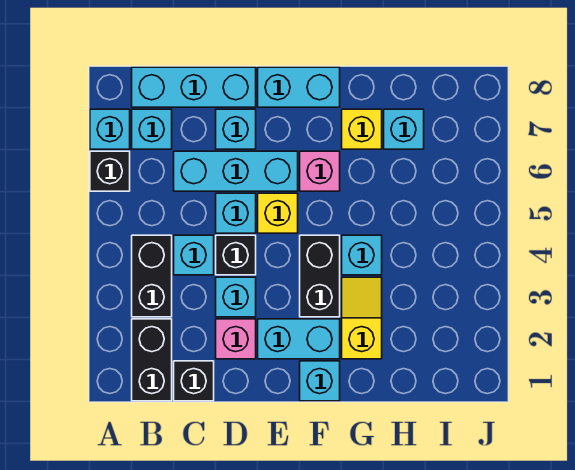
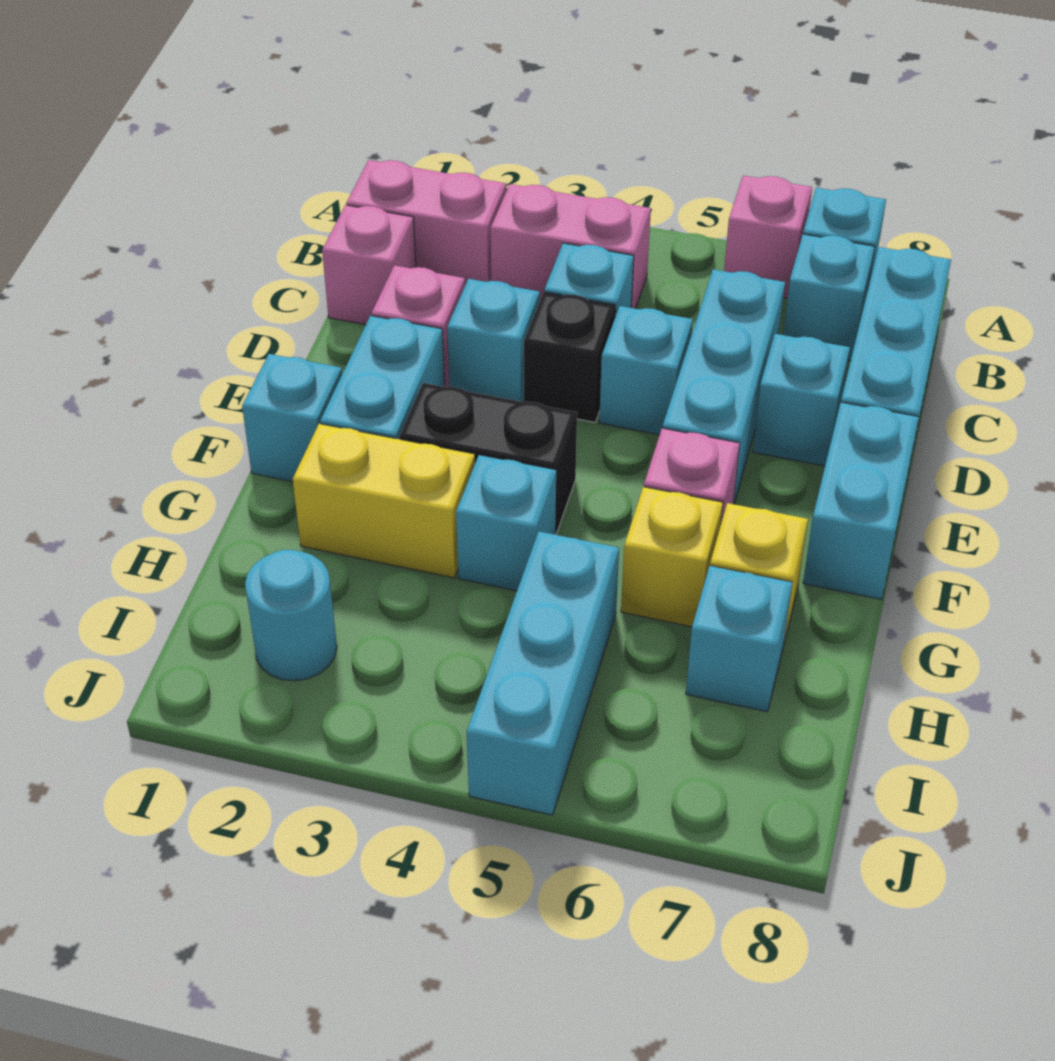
black brick A6 level 1 -> pink brick A6 level 1
black brick B1:B2 level 1 -> pink brick B1:B2 level 1
black brick B3:B4 level 1 -> pink brick B3:B4 level 1
black brick C1 level 1 -> pink brick C1 level 1
yellow brick E5 level 1 -> yellow brick G6 level 1
yellow slope G2:G3 level 1 top 2 -> yellow brick G2:G3 level 1
none -> cyan brick H5:J5 level 1
none -> cyan round brick I2 level 1

